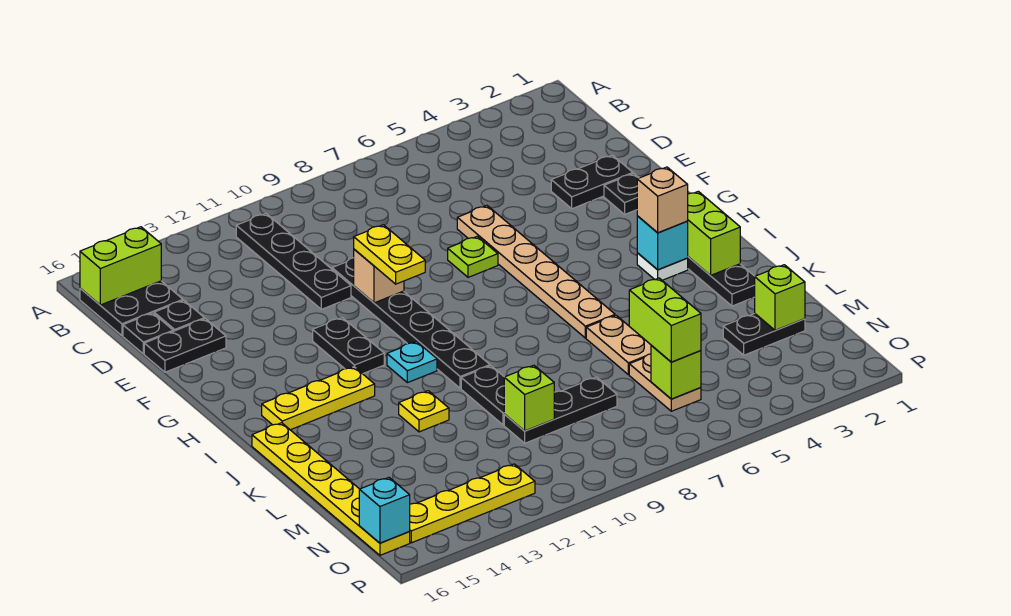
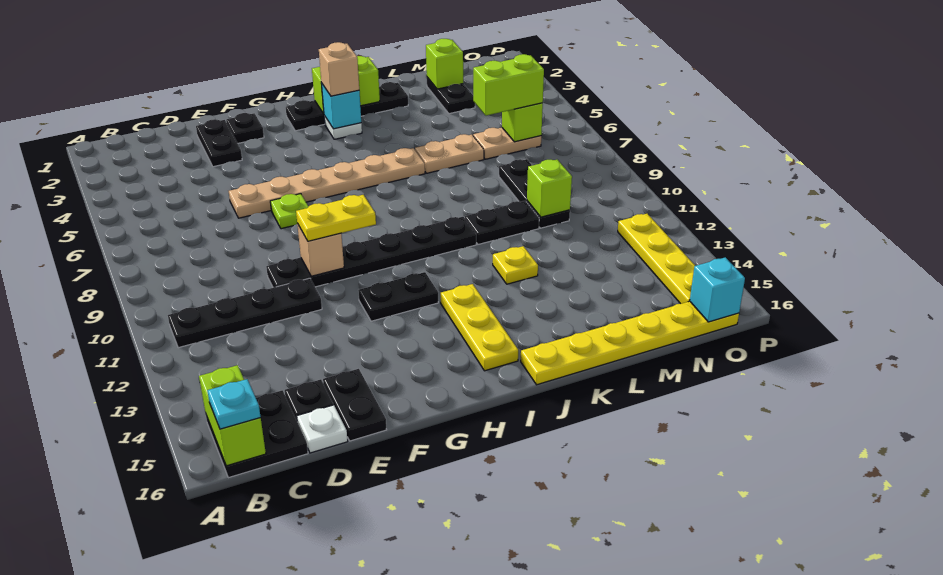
black plate D16 level 1 -> white plate D16 level 1
cyan plate I11 level 1 -> cyan plate B16 level 3

